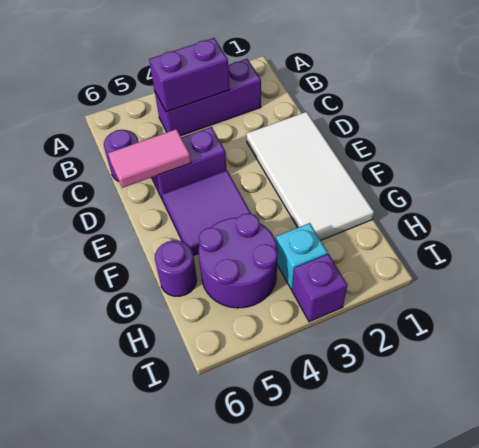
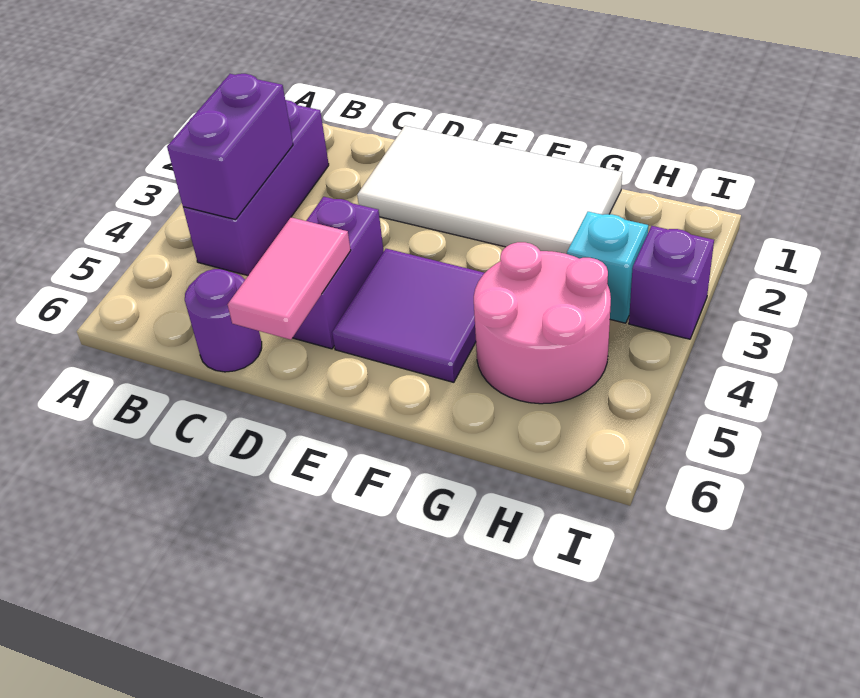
purple round brick G4:H5 level 1 -> pink round brick G4:H5 level 1
purple round brick G6 level 1 -> none

